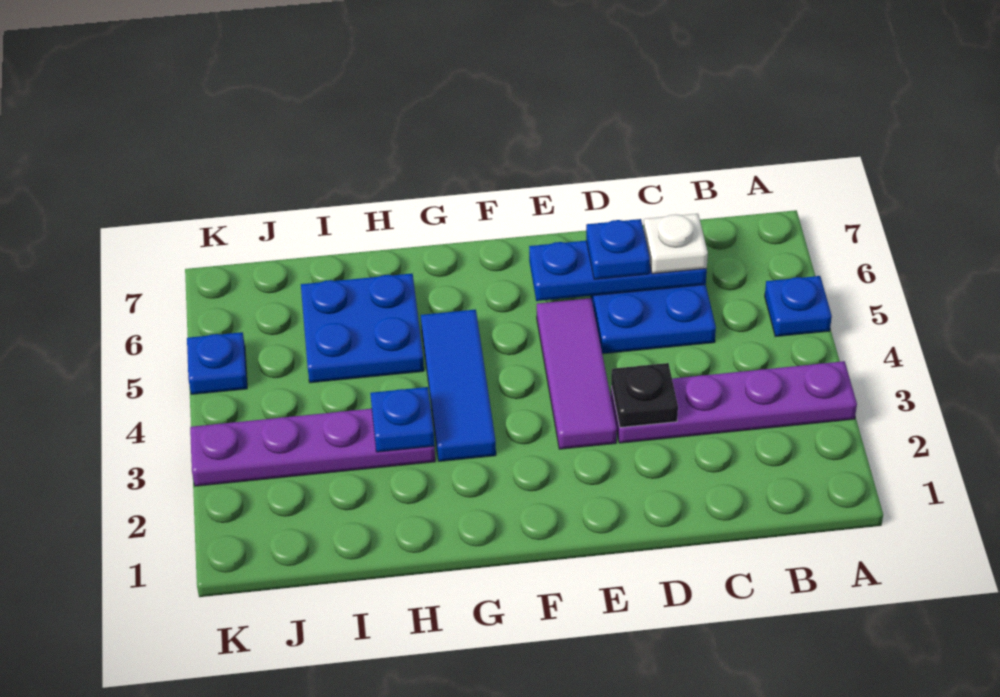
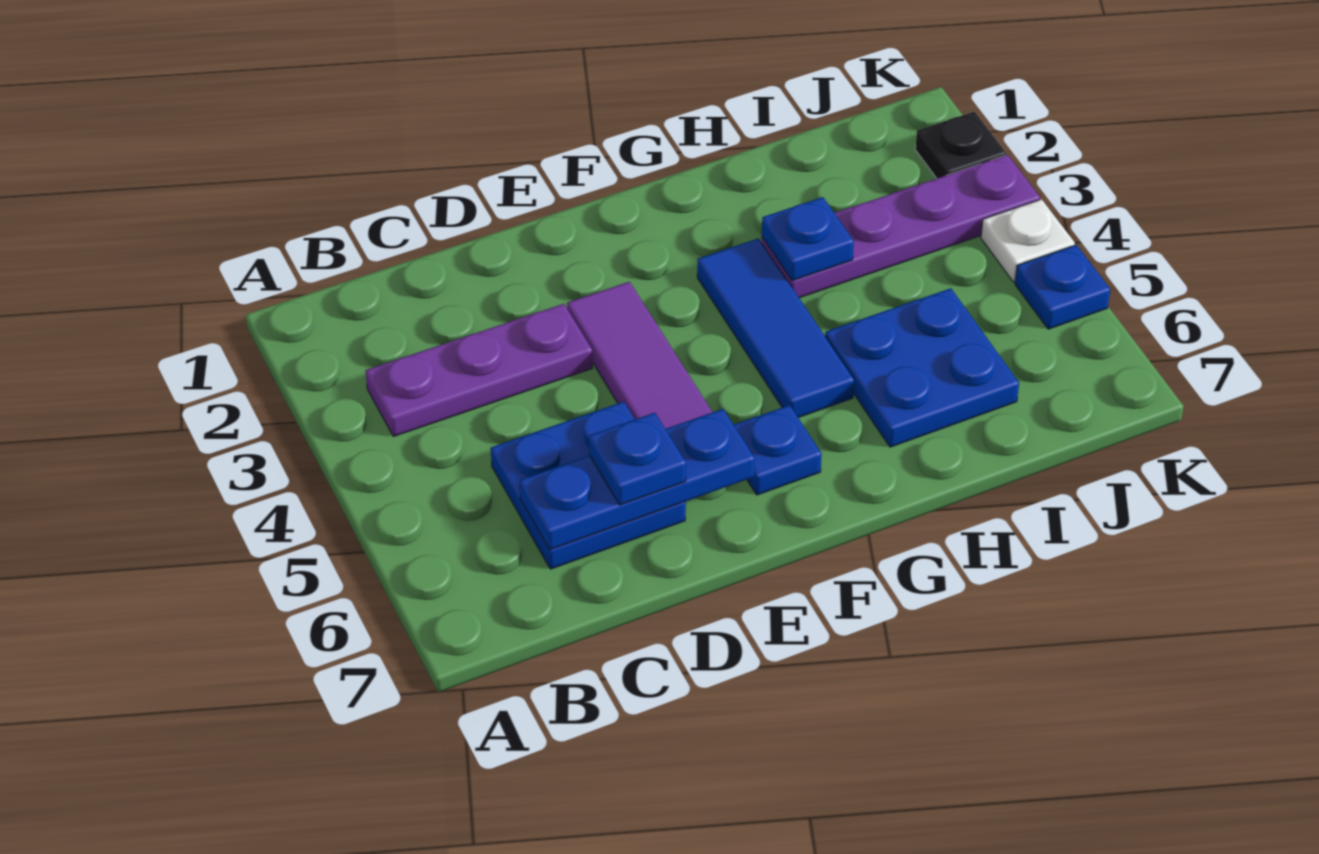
purple plate A3:D3 level 1 -> purple plate B3:D3 level 1
blue plate A5 level 1 -> blue plate F6 level 1
white plate C6 level 3 -> white plate K4 level 1
black plate D3 level 2 -> black plate K2 level 1

